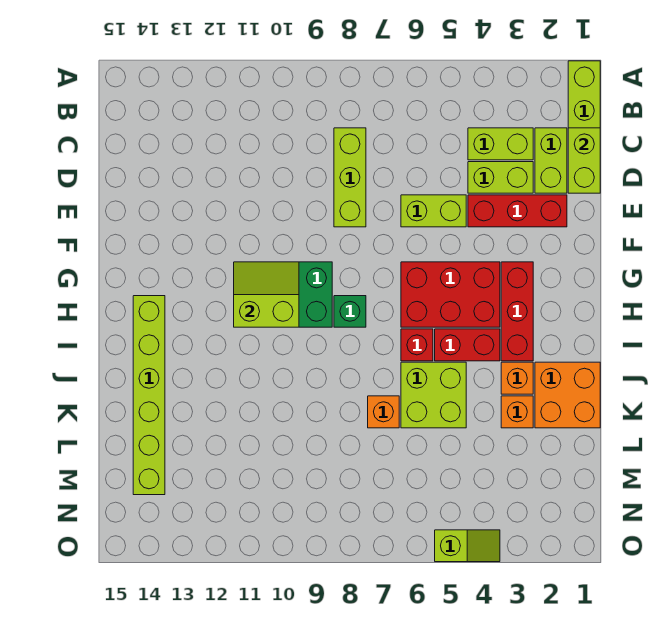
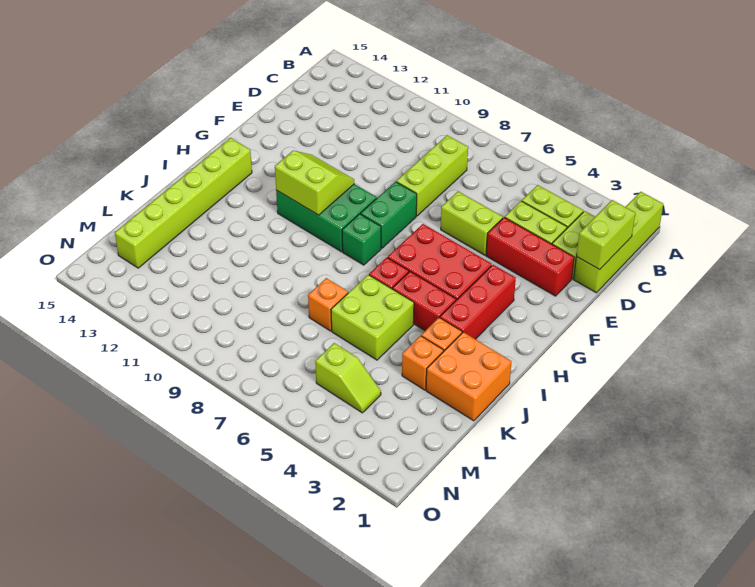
none -> green brick F8:G8 level 1
lime slope O4:O5 level 1 top 5 -> lime slope M4:M5 level 1 top 5

